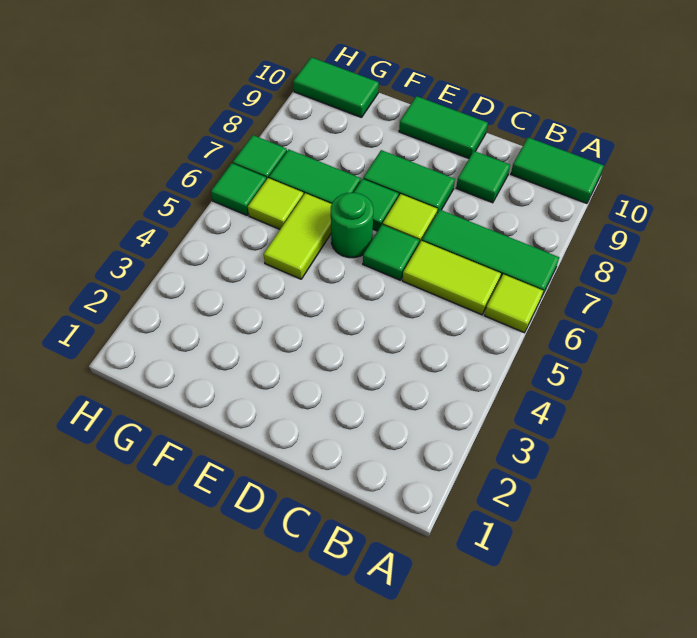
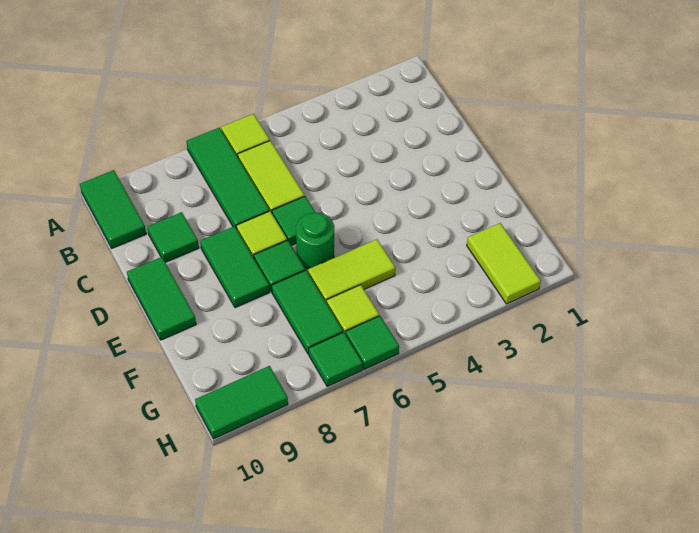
none -> lime tile G2:H2 level 1
green tile G10:H10 level 1 -> green tile H9:H10 level 1

